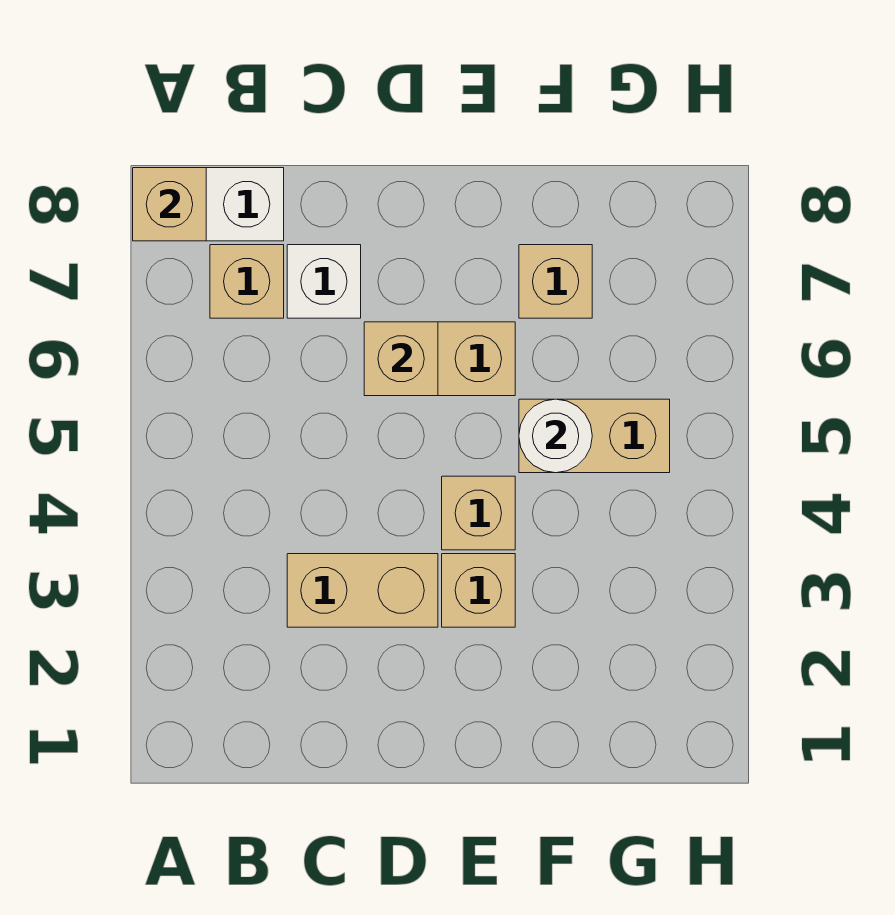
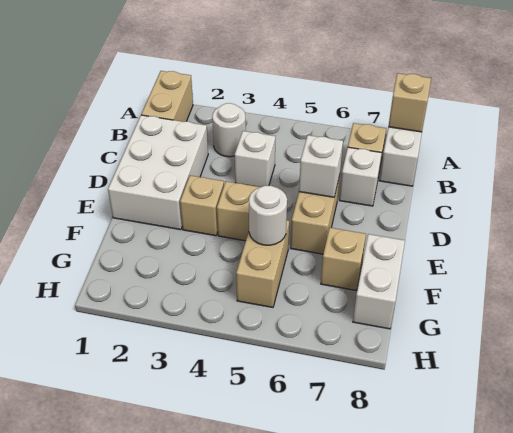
none -> white round brick B3 level 1
none -> white brick C1:E2 level 1
tan brick C3:D3 level 1 -> tan brick A1:B1 level 1
none -> white brick C4 level 1
tan brick D6 level 2 -> white brick D6 level 2
none -> white brick F8:G8 level 1

